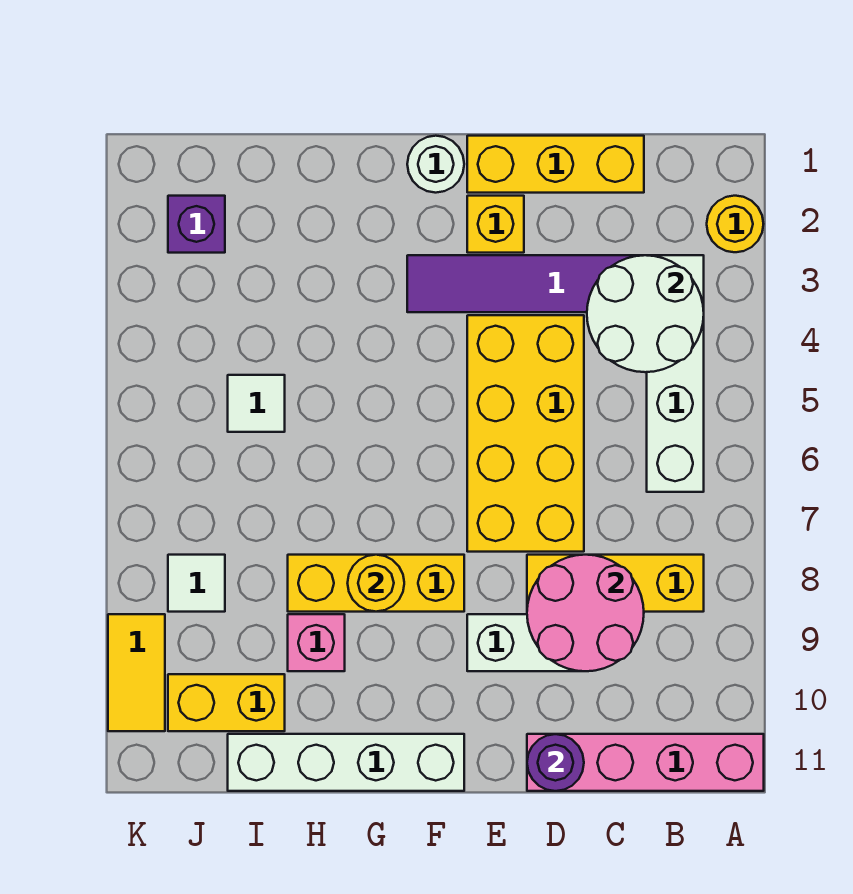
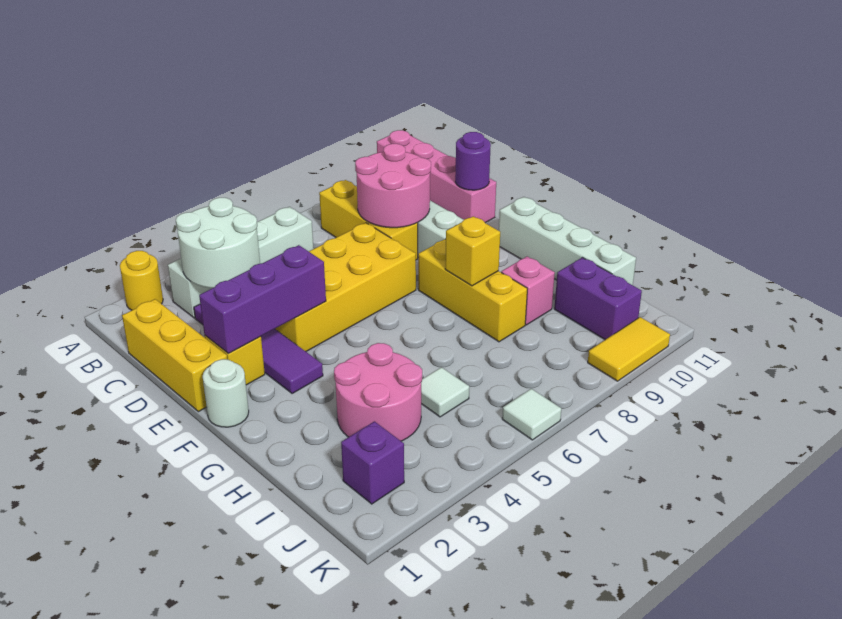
none -> purple brick E2:E4 level 2
yellow round brick G8 level 2 -> yellow brick G8 level 2
none -> pink round brick H3:I4 level 1
yellow brick I10:J10 level 1 -> purple brick I10:J10 level 1
white tile J8 level 1 -> white tile K6 level 1

